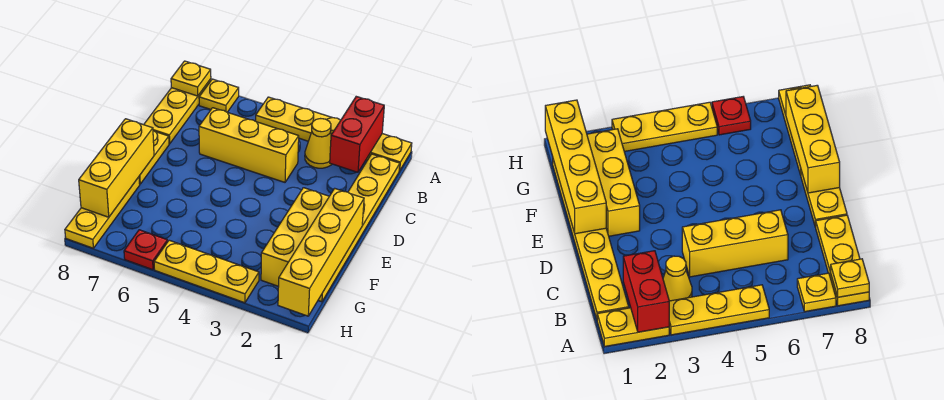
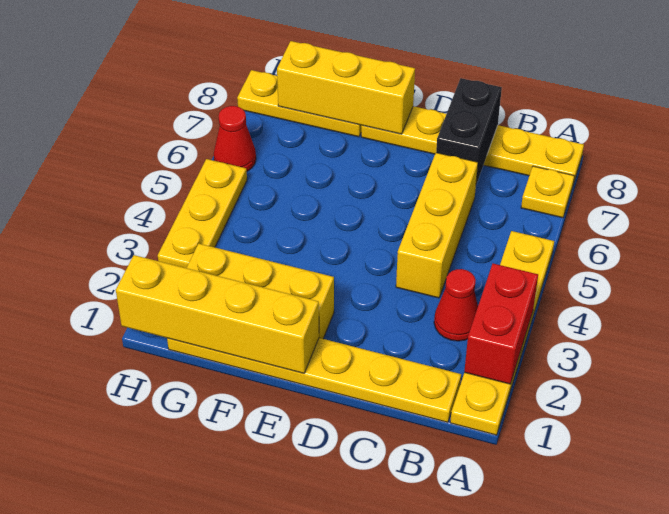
red brick A2:B2 level 2 -> red brick A2:A3 level 2
yellow plate A8 level 2 -> none
yellow cone B3 level 1 -> red cone B3 level 1
none -> black brick C7:C8 level 2
red plate H6 level 1 -> red cone H6 level 1

